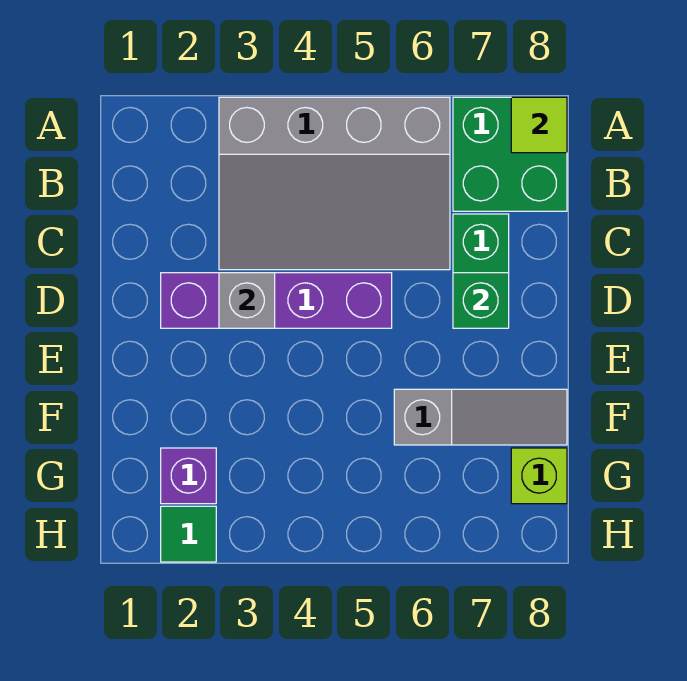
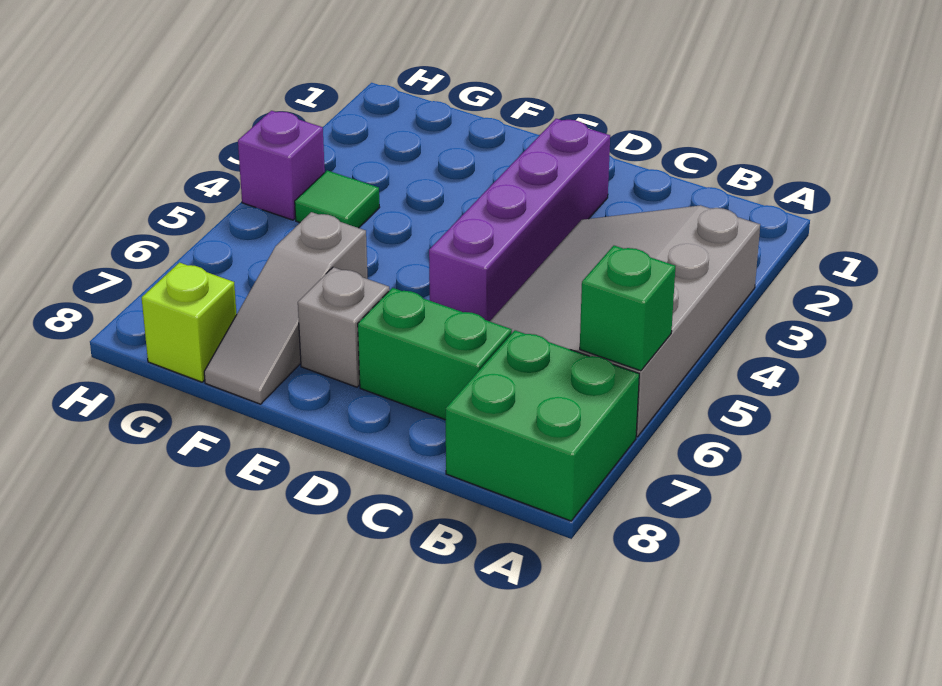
lime tile A8 level 2 -> none
grey brick D3 level 2 -> grey brick E7 level 1
green brick D7 level 2 -> green brick A6 level 2
purple brick G2 level 1 -> purple brick H4 level 1
green tile H2 level 1 -> green tile G4 level 1

